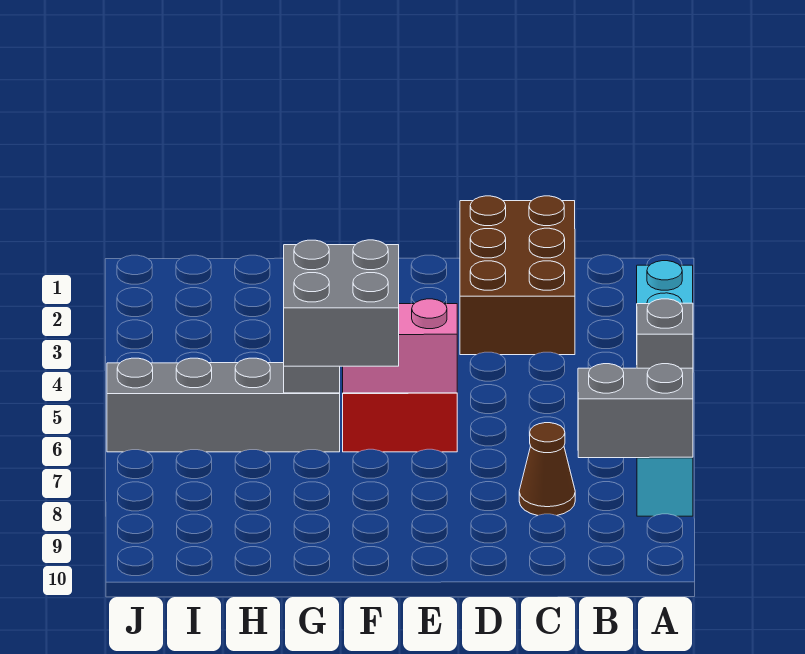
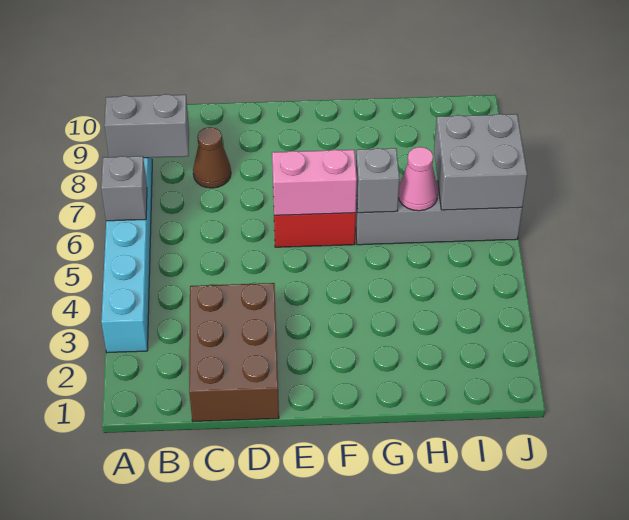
grey brick F6:G7 level 3 -> grey brick I6:J7 level 2
none -> pink cone H6 level 2

